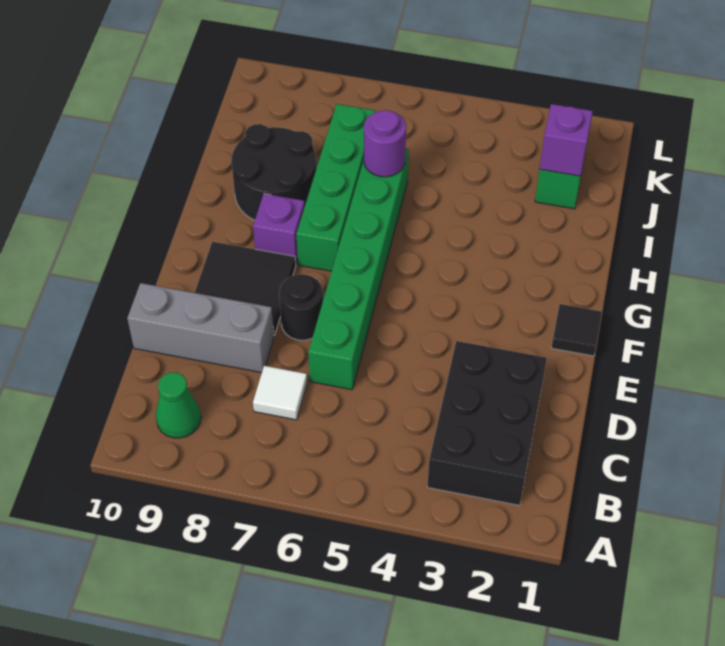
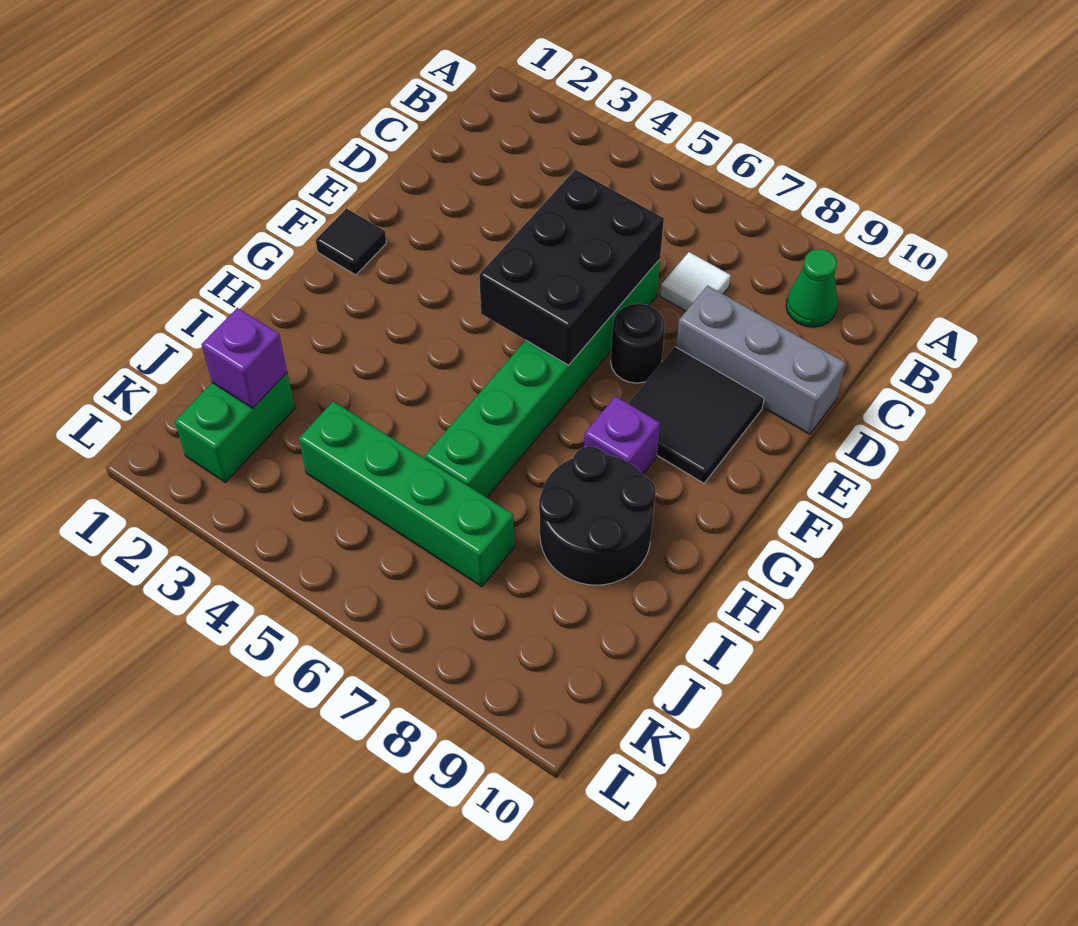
black brick B2:D3 level 1 -> black brick D5:F6 level 2
green brick G7:J7 level 1 -> green brick J4:J7 level 1
purple round brick I6 level 2 -> none

